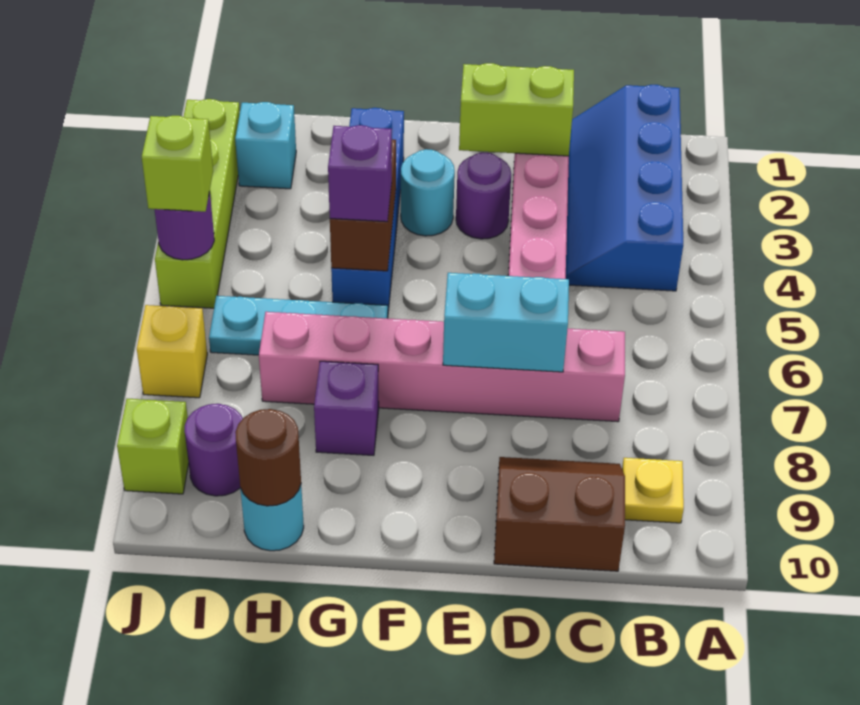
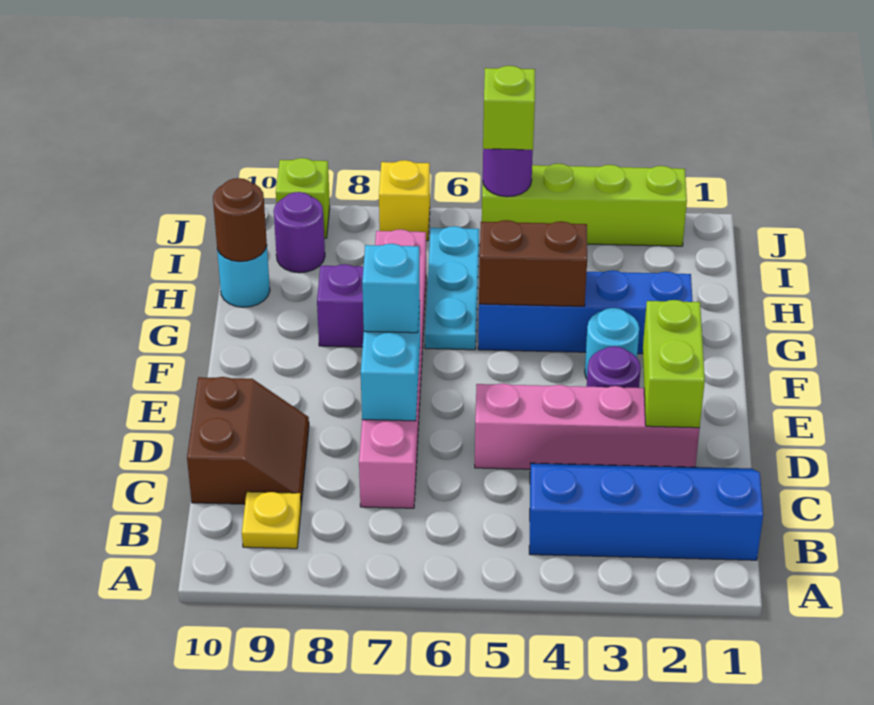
purple brick G5 level 3 -> none
cyan brick I2 level 1 -> cyan brick E7 level 3

